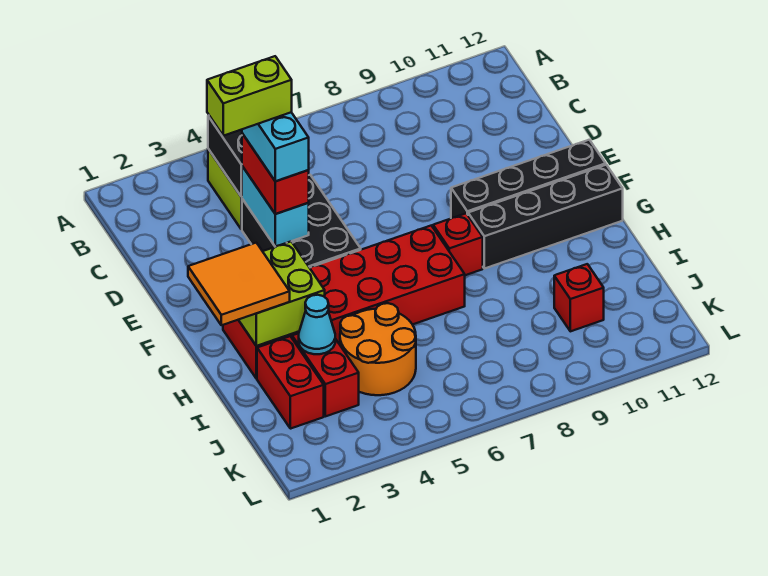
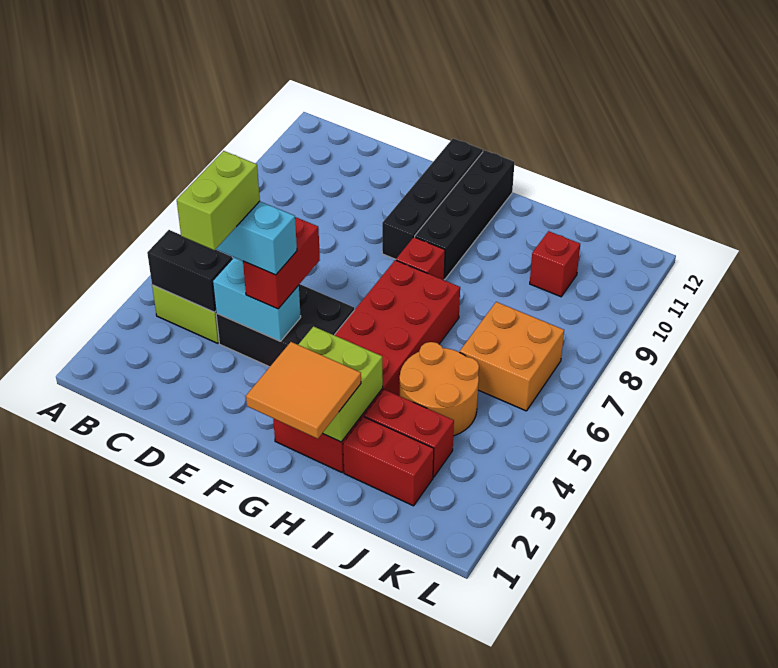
red brick D4:E4 level 3 -> red brick E4:E5 level 3
cyan cone I3 level 2 -> none
none -> orange brick J6:K7 level 1

